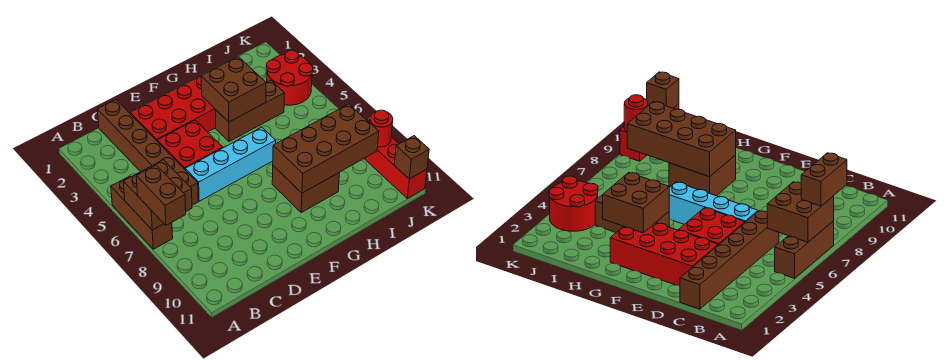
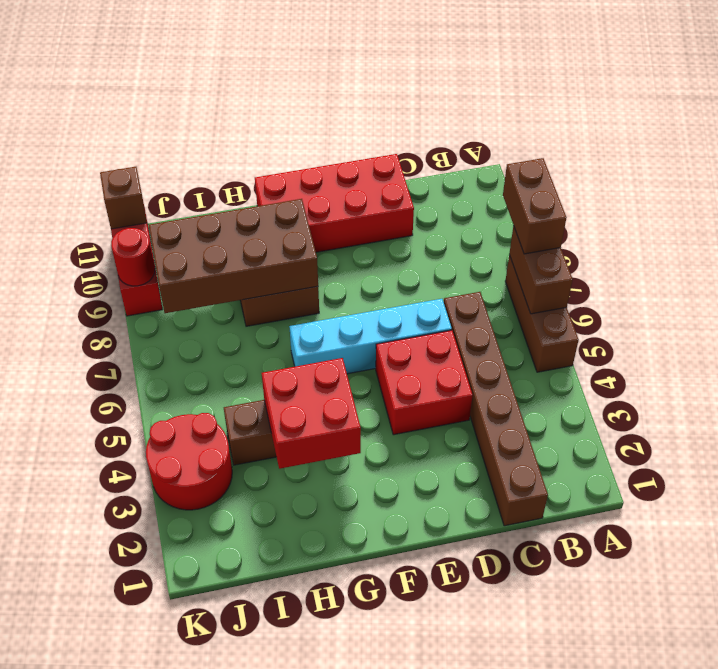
brown brick A6:B7 level 2 -> brown brick A6:A7 level 2
red brick D2:G3 level 1 -> red brick D10:G11 level 1
brown brick G3:H4 level 2 -> red brick G3:H4 level 2

